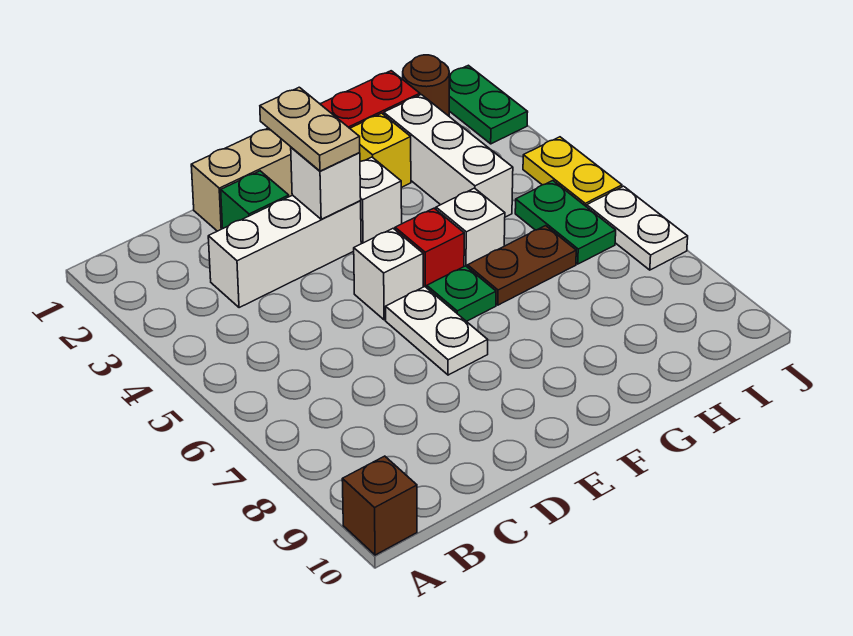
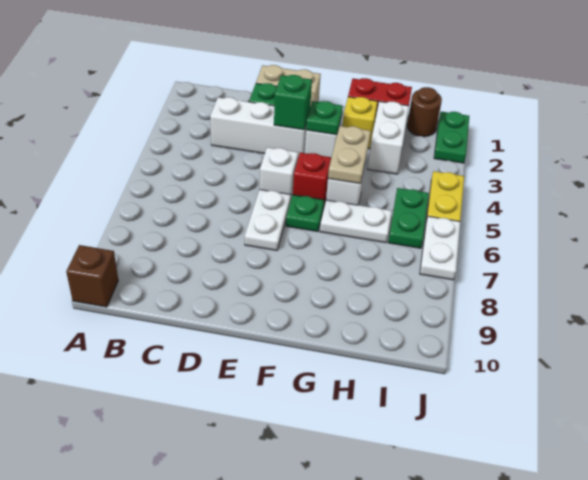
tan plate E2:E3 level 3 -> tan plate G4:G5 level 2
white brick E3 level 2 -> green brick E3 level 2
none -> green plate F3 level 2
brown plate G6:H6 level 1 -> white plate G6:H6 level 1
white brick H2:H4 level 1 -> white brick H2:H3 level 1

